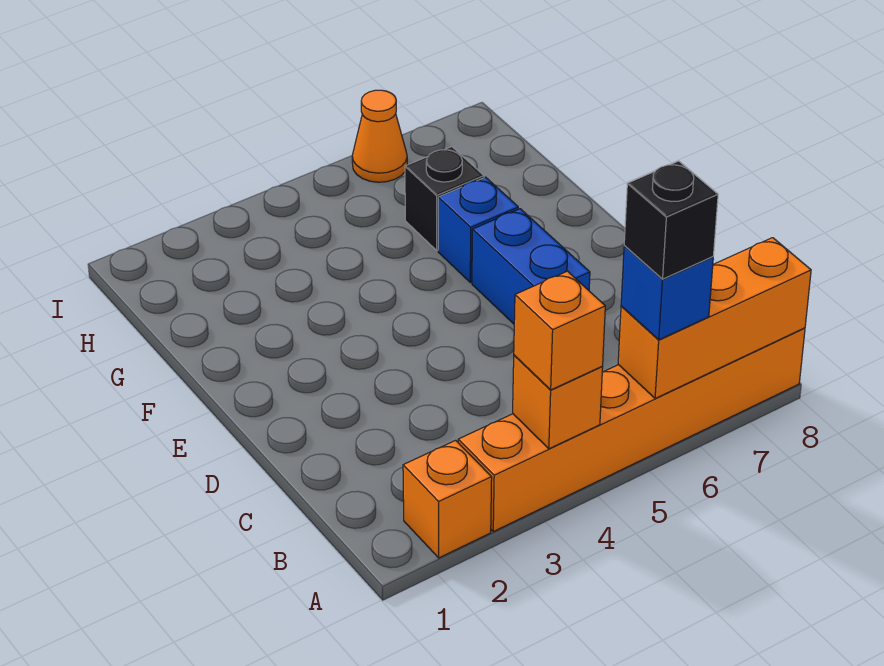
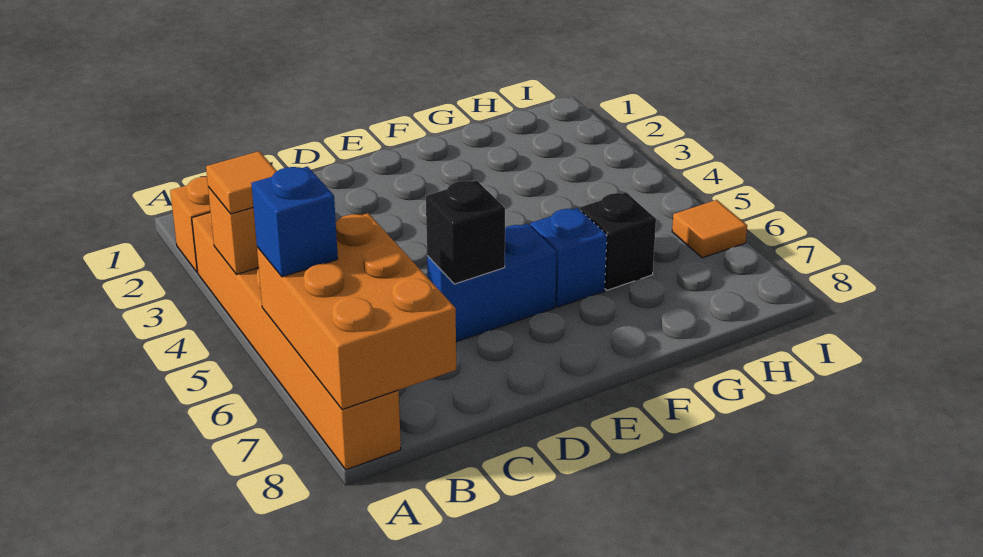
orange brick A4 level 3 -> orange tile A4 level 3
orange brick A6:A8 level 2 -> orange brick A6:B8 level 2
black brick A6 level 4 -> black brick D6 level 2
orange cone I6 level 1 -> orange tile I6 level 1

